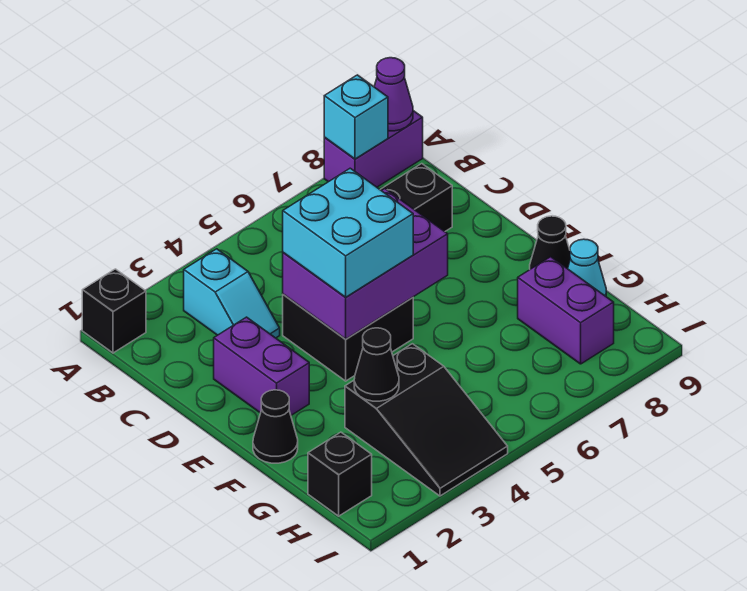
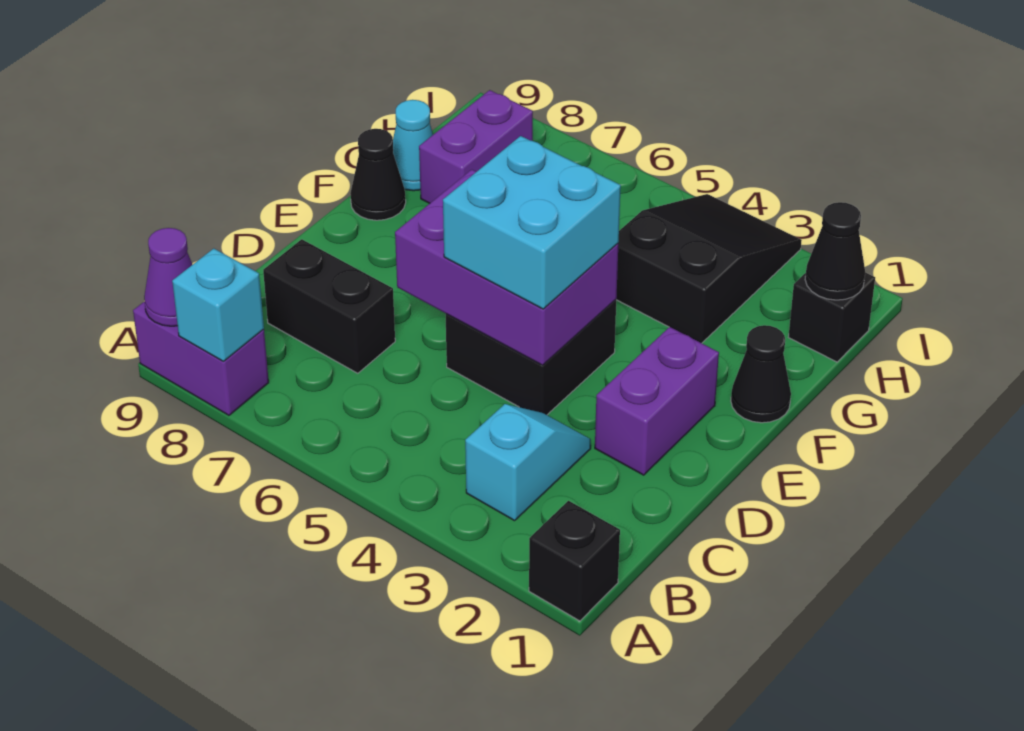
black cone G3 level 2 -> black cone H1 level 2

